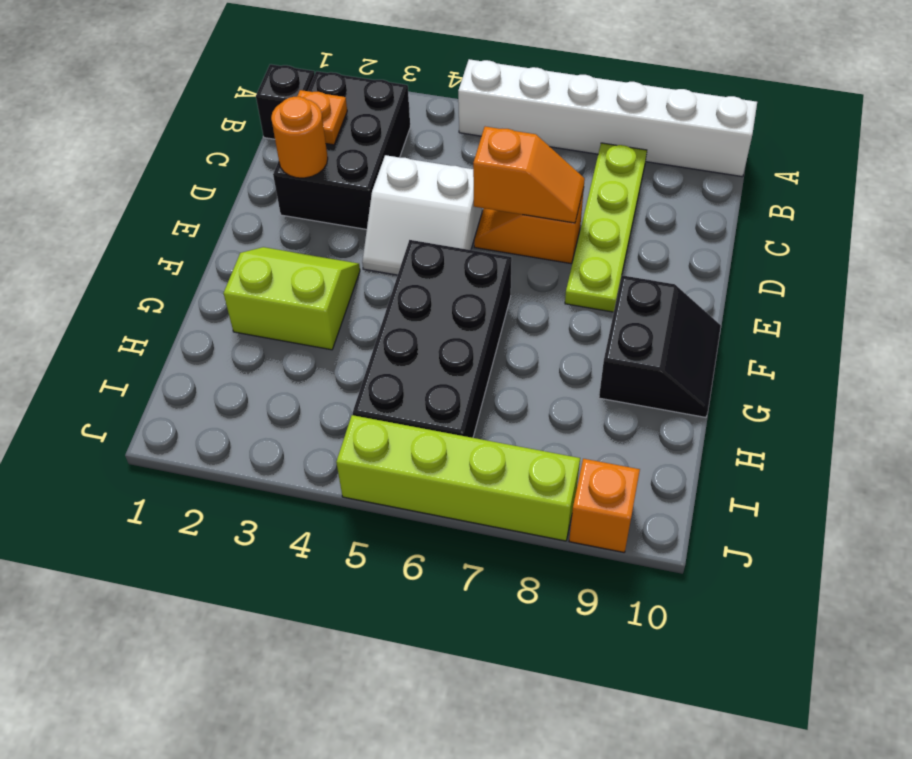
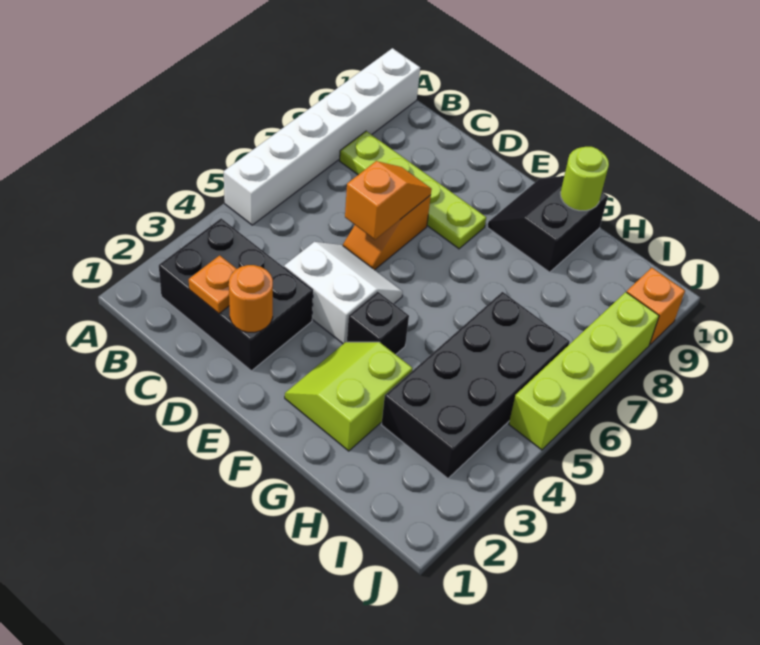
black brick B1 level 1 -> black brick F4 level 1
white slope D4:E5 level 1 top D -> white slope D4:E5 level 1 top 4
black brick F5:I6 level 1 -> black brick H3:I6 level 1
black slope F9:G10 level 1 top 9 -> black slope F9:G10 level 1 top G
none -> lime round brick G10 level 2

